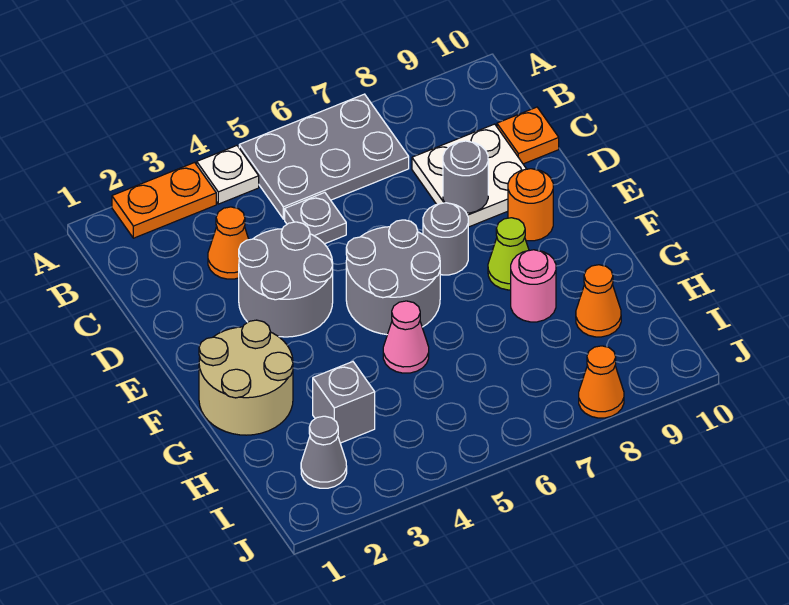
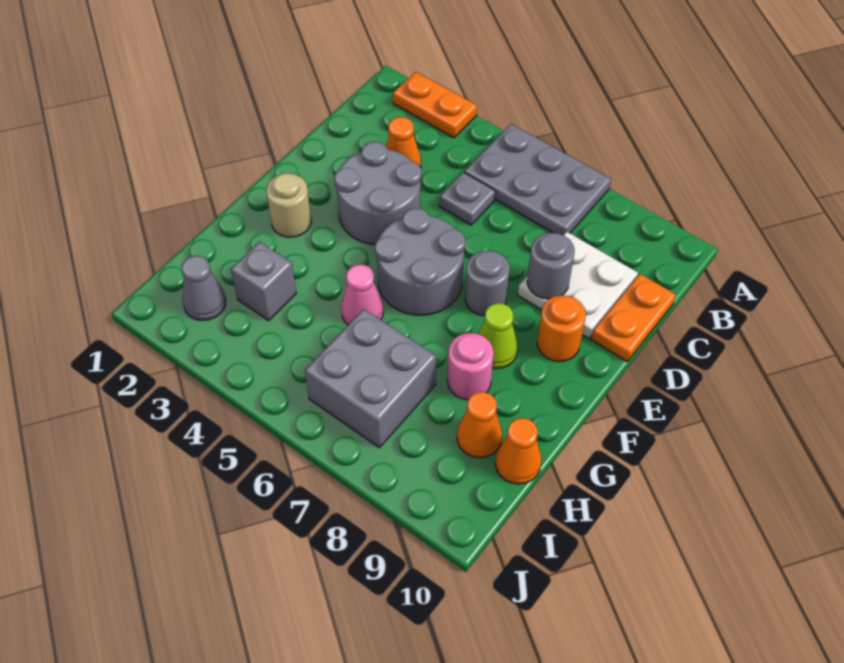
white plate A4 level 1 -> none
orange plate C10 level 1 -> orange plate C10:D10 level 1
tan round brick F1:G2 level 1 -> tan round brick F2 level 1
none -> grey brick H6:I7 level 1
orange cone J8 level 1 -> orange cone H10 level 1

